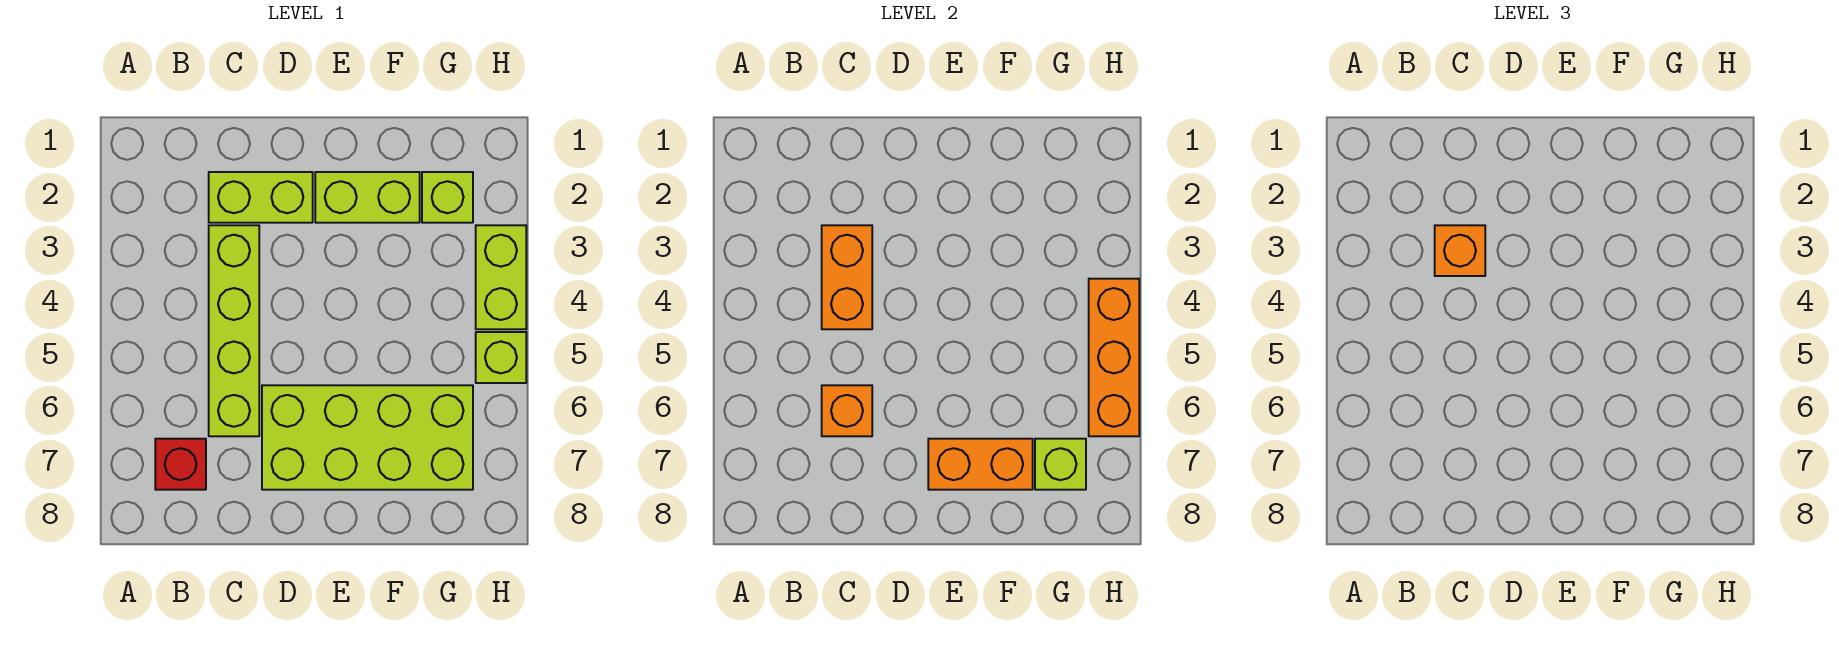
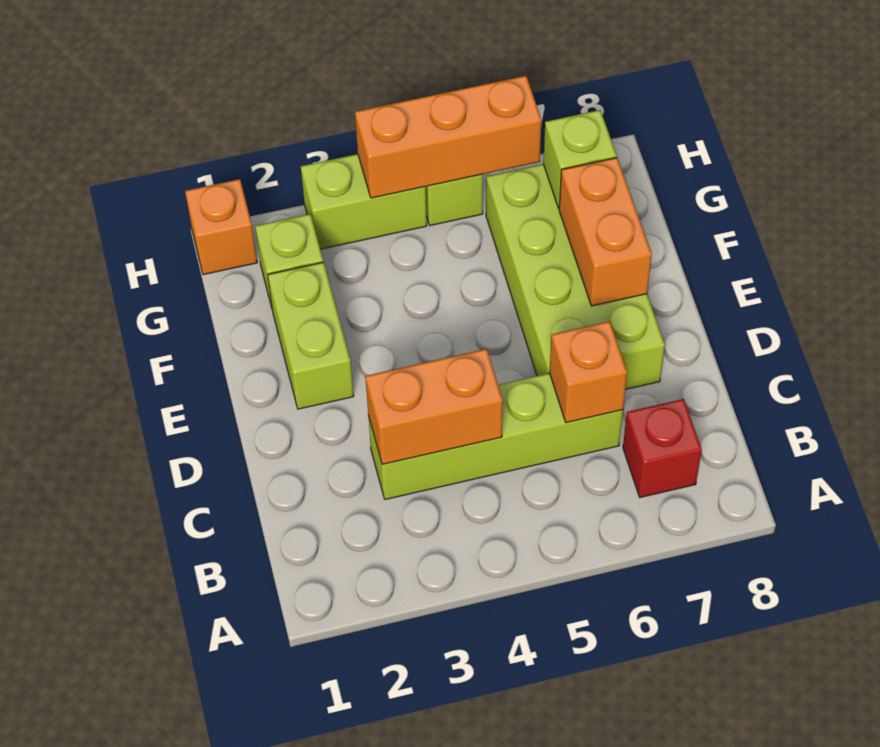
lime brick C2:D2 level 1 -> none
orange brick C3 level 3 -> orange brick H1 level 1

